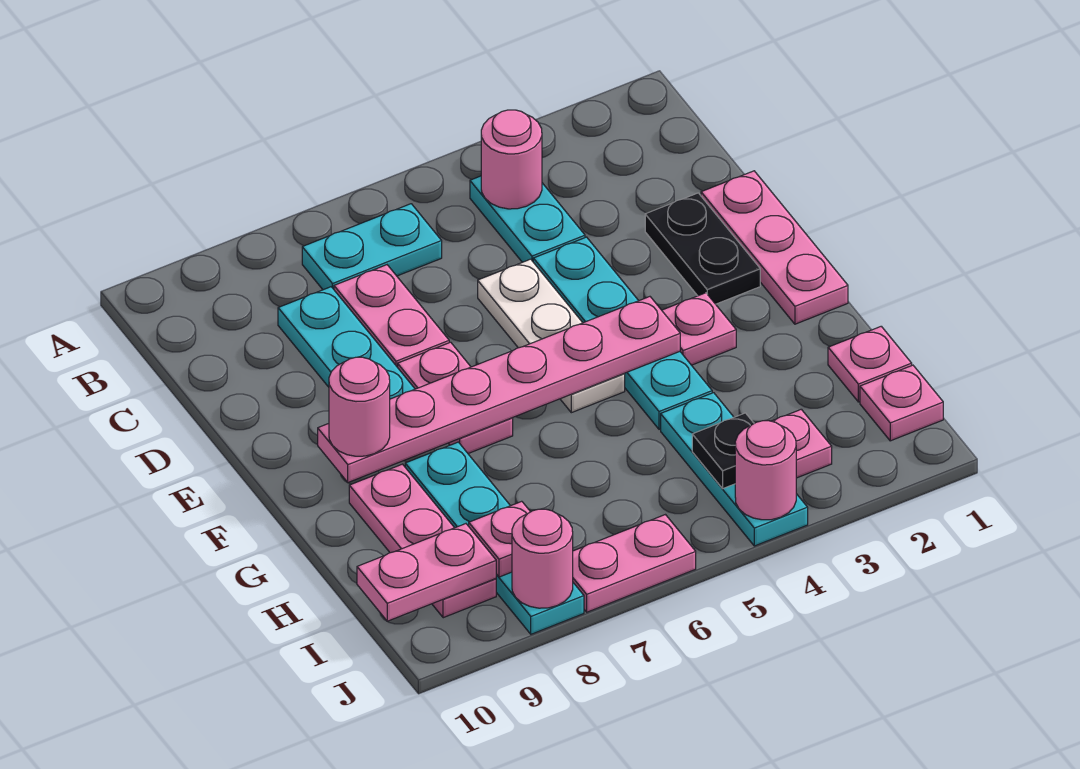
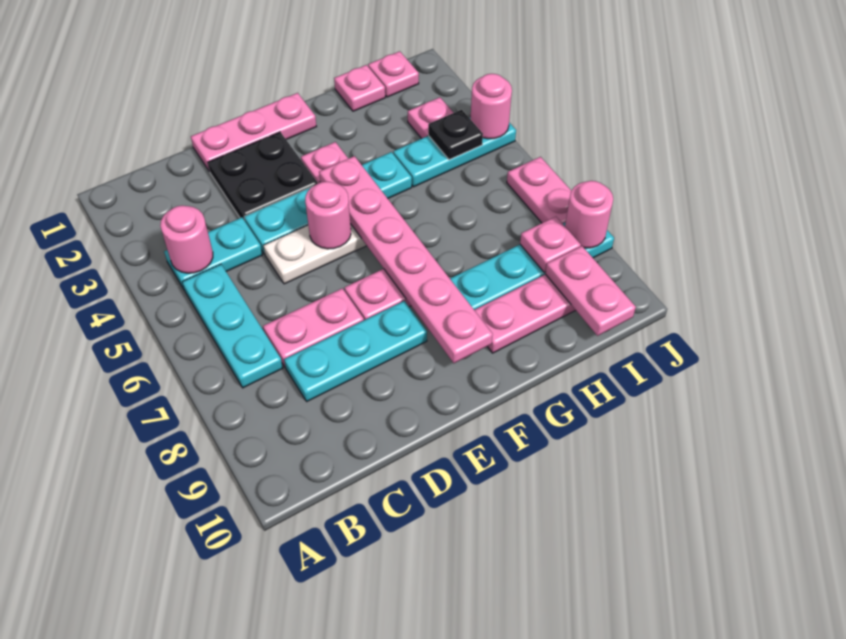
cyan plate B6:B7 level 1 -> cyan plate B5:B7 level 1
black plate D2:E2 level 1 -> black plate D2:E3 level 1
pink round brick F9 level 3 -> pink round brick E5 level 2

